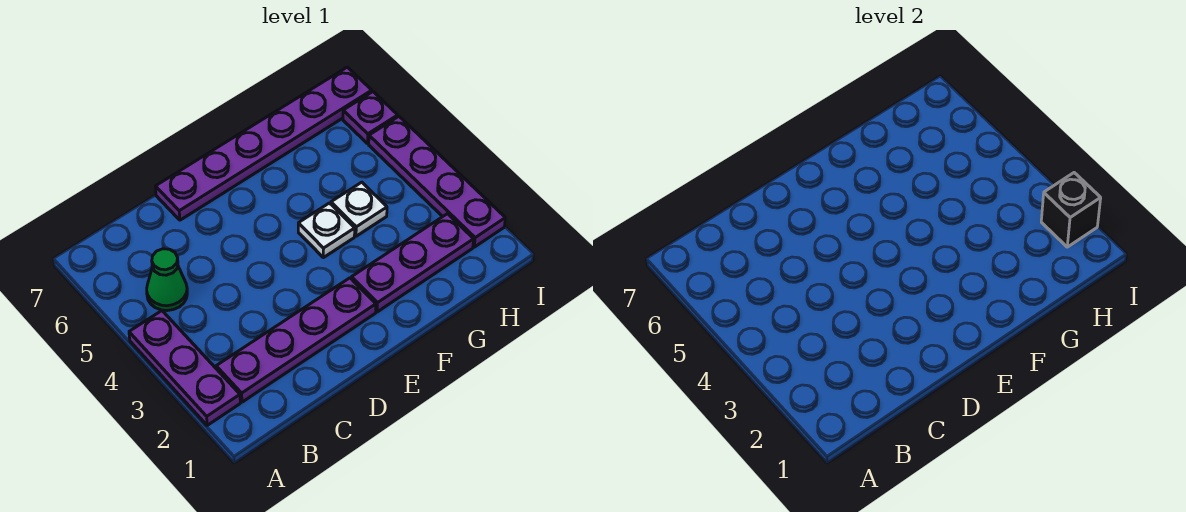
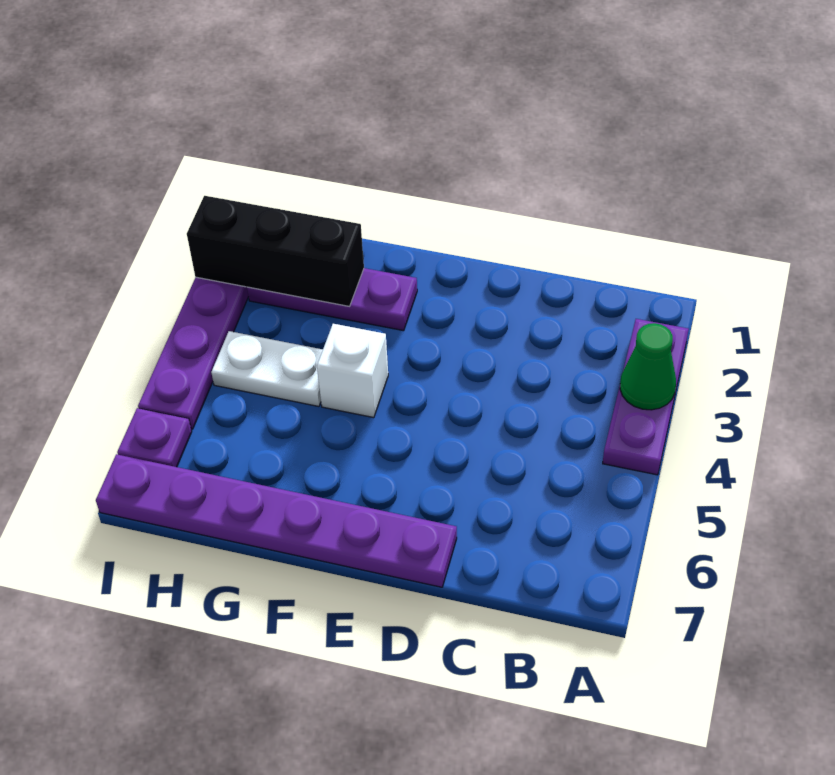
purple plate B2:E2 level 1 -> none
green cone B5 level 1 -> green cone A3 level 2
white plate F4 level 1 -> white brick F4 level 1
white plate G4 level 1 -> white plate G4:H4 level 1
black brick I2 level 2 -> black brick G2:I2 level 2

